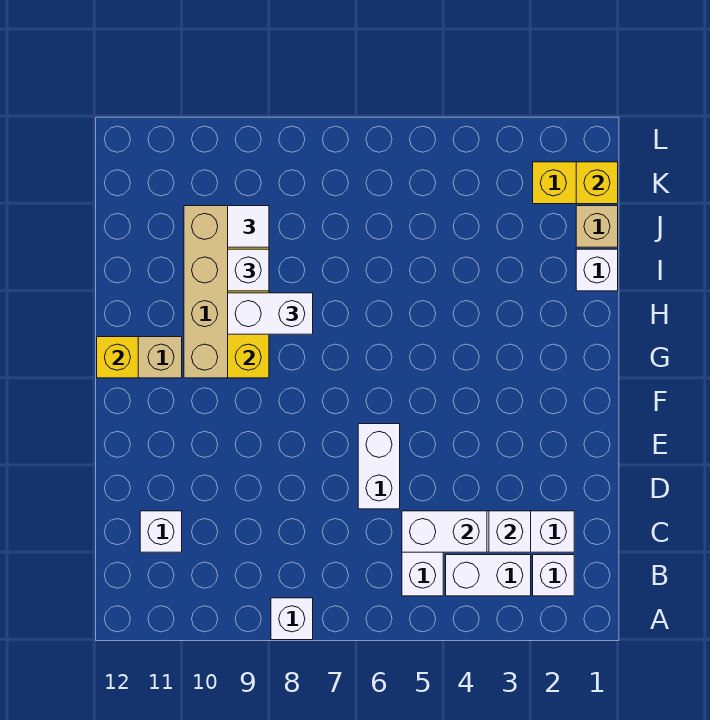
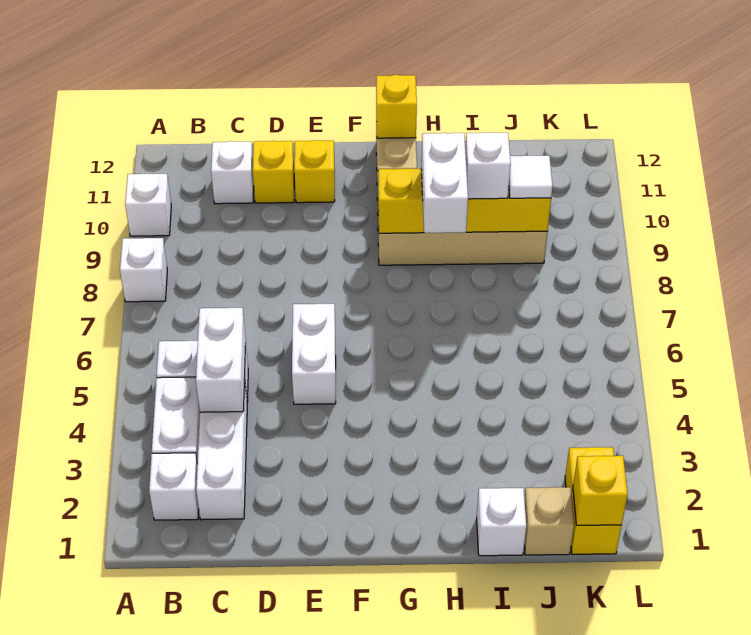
white brick C3 level 2 -> white brick A10 level 1
white brick D6:E6 level 1 -> white brick E5:E6 level 1
none -> yellow brick D11 level 1
none -> yellow brick E11 level 1

